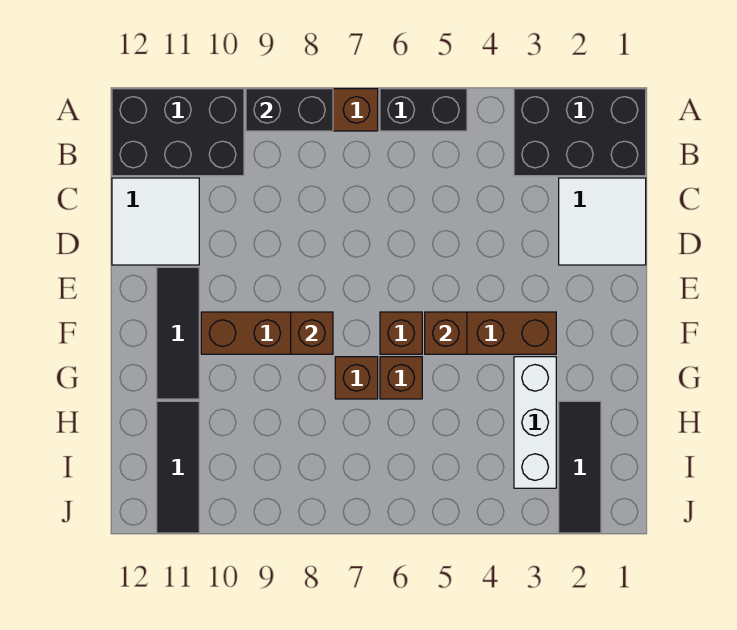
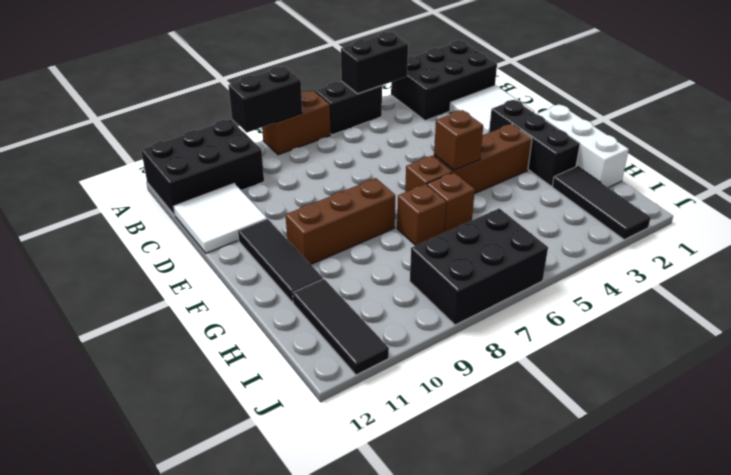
none -> black brick A4:A5 level 2
none -> black brick E2:G2 level 1
brown brick F8 level 2 -> none
white brick G3:I3 level 1 -> white brick F1:H1 level 1
none -> black brick I6:J8 level 1

